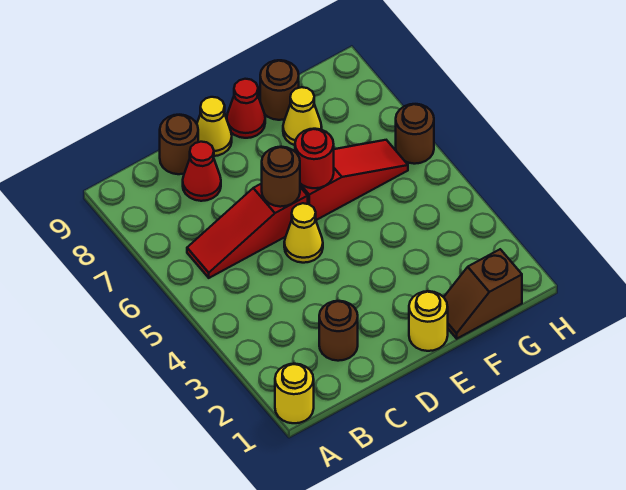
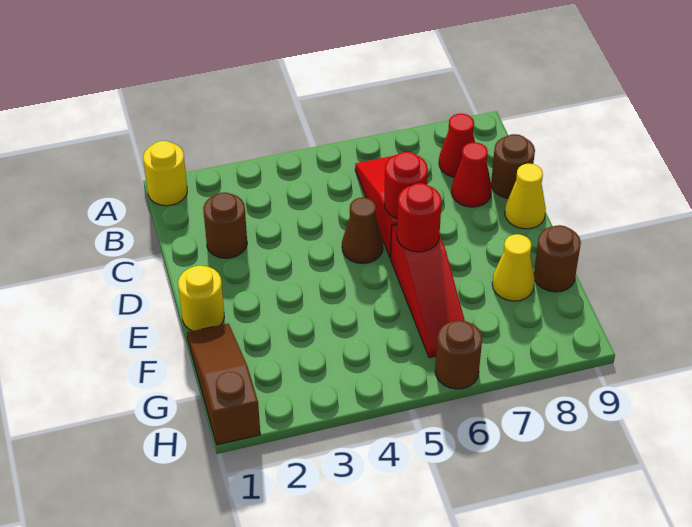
yellow cone D5 level 1 -> brown cone D5 level 1
brown round brick D6 level 2 -> red round brick D6 level 2
red cone E9 level 1 -> red cone B8 level 1
brown slope F1:G1 level 1 top G -> brown slope F1:H1 level 1 top H

